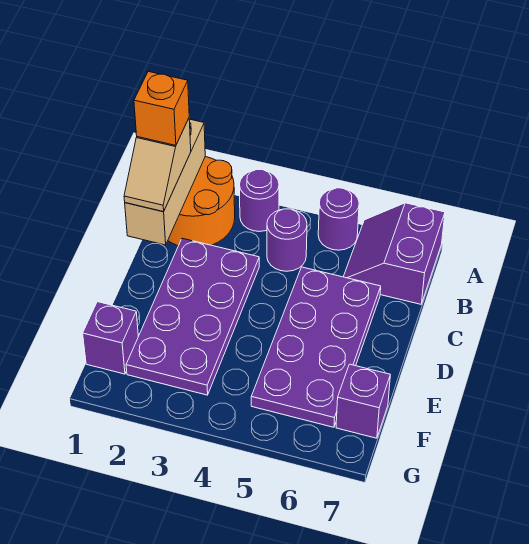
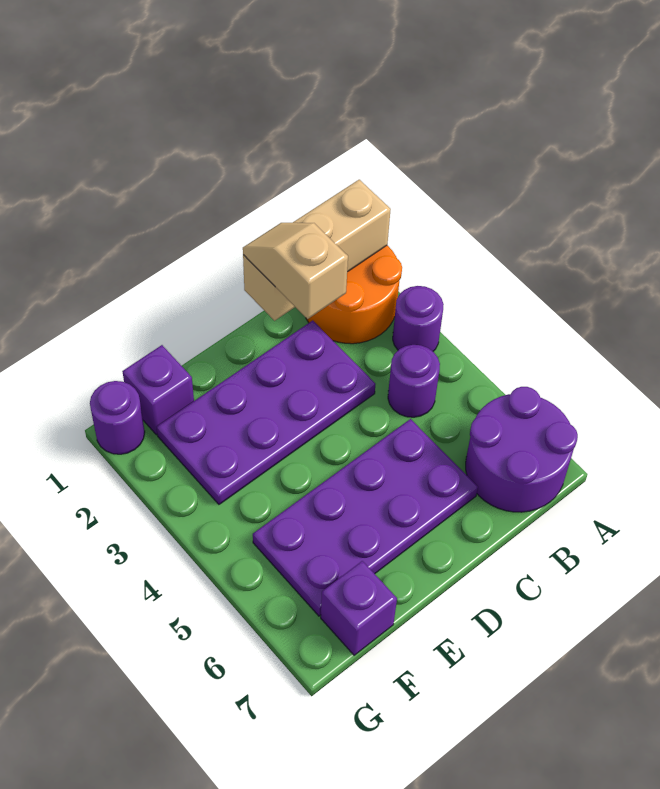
purple round brick A5 level 1 -> purple round brick G1 level 1
purple slope A6:B7 level 1 top 7 -> purple round brick A6:B7 level 1
tan slope B1:C1 level 3 top B -> tan slope C1:C2 level 3 top 2
orange brick B1 level 4 -> none

